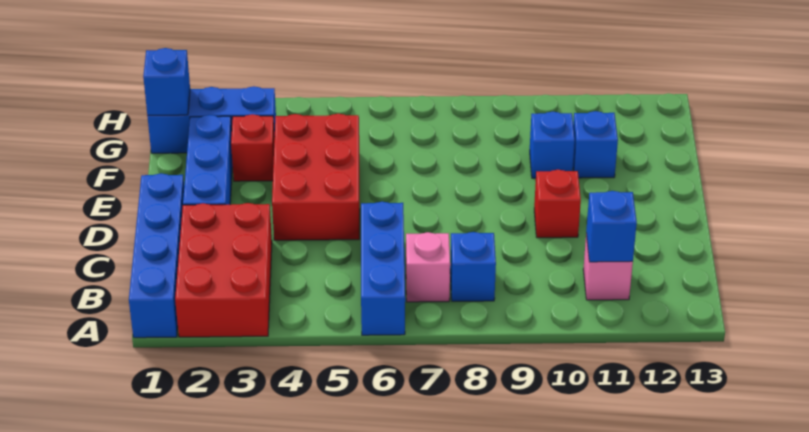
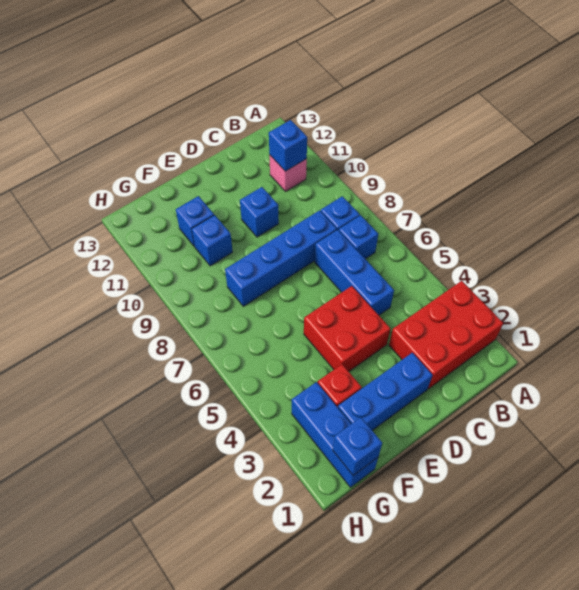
blue brick A1:D1 level 1 -> blue brick C8:F8 level 1
blue brick A6:C6 level 1 -> blue brick C5:C7 level 1
pink brick B7 level 1 -> blue brick B7 level 1
red brick D4:F5 level 1 -> red brick D4:E5 level 1
red brick D10 level 1 -> blue brick D10 level 1

